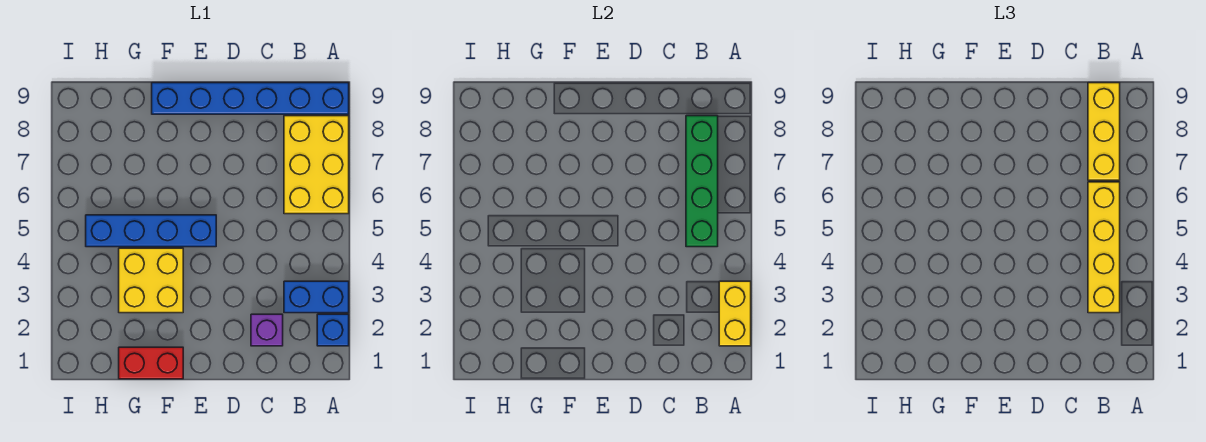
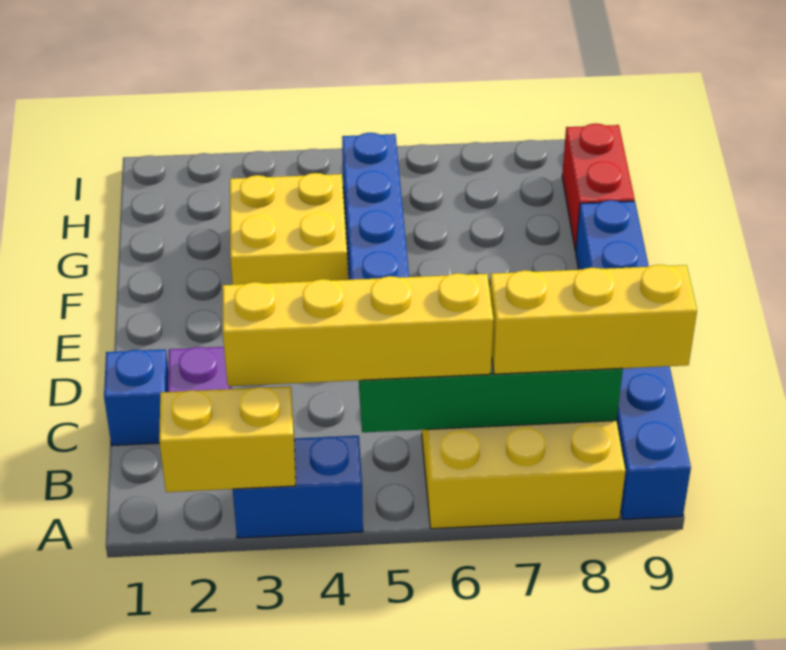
blue brick A2 level 1 -> blue brick C1 level 1
blue brick A3:B3 level 1 -> blue brick A3:A4 level 1
red brick F1:G1 level 1 -> red brick G9:H9 level 1

